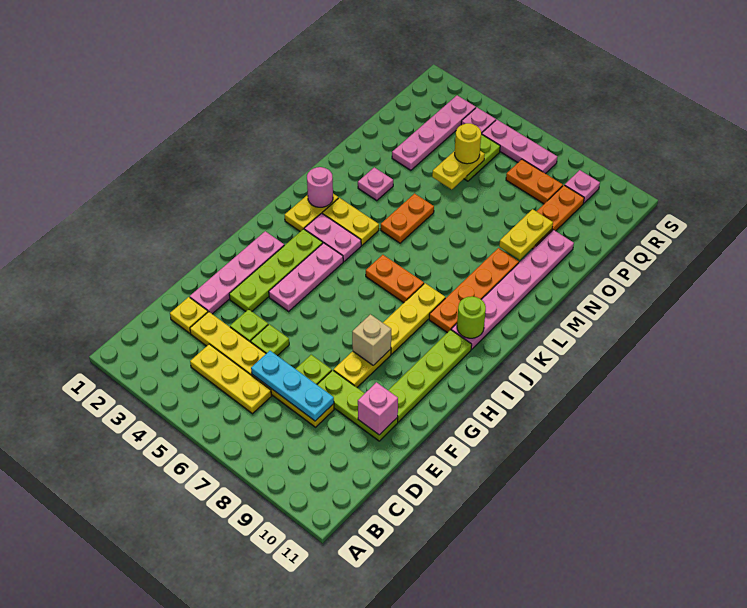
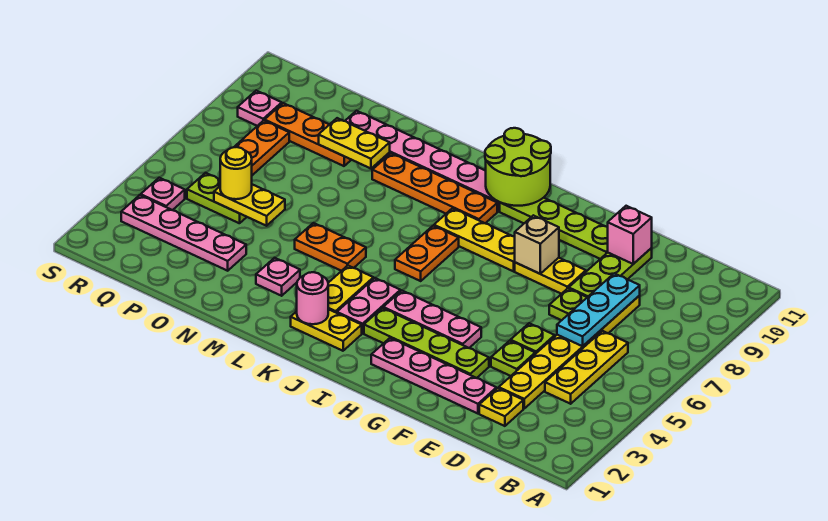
lime round brick J10 level 2 -> lime round brick I10:J11 level 2
pink plate R5:R7 level 1 -> none

